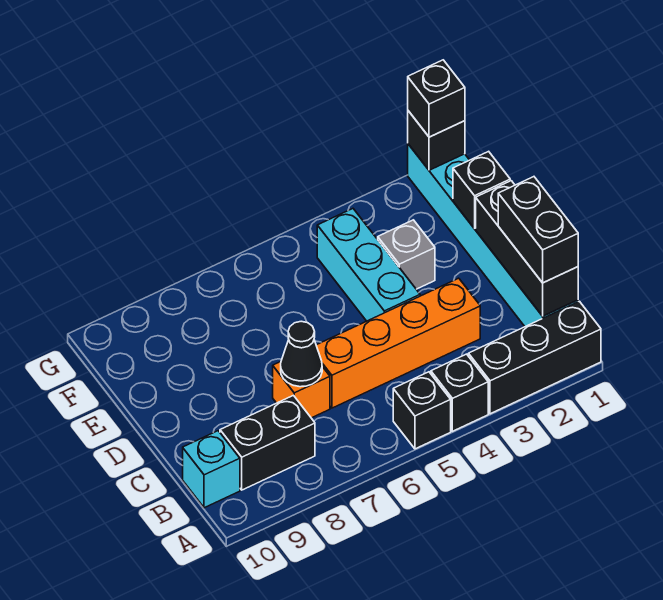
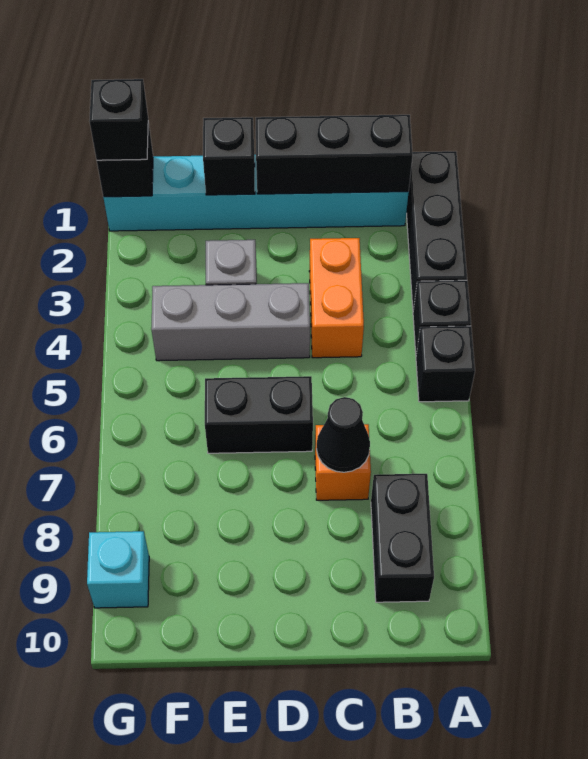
black brick B1:C1 level 3 -> black brick D6:E6 level 1
cyan brick B10 level 1 -> cyan brick G9 level 1
orange brick C3:C6 level 1 -> orange brick C3:C4 level 1
cyan brick D4:F4 level 1 -> grey brick D4:F4 level 1

